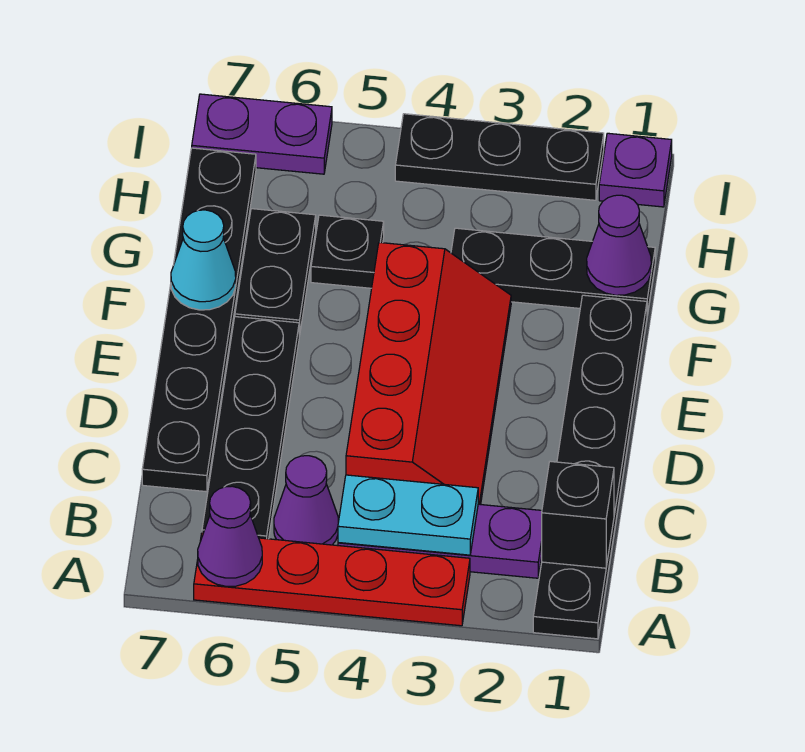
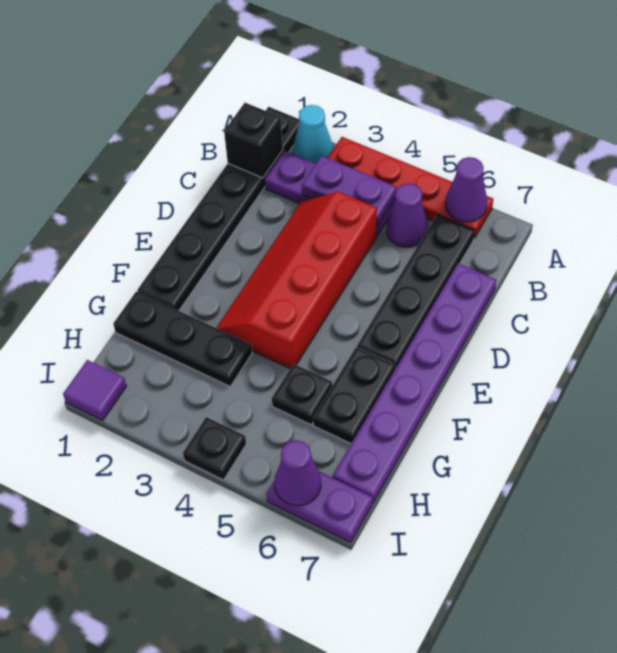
cyan plate B3:B4 level 2 -> purple plate B3:B4 level 2
black plate C7:H7 level 1 -> purple plate C7:H7 level 1
cyan cone F7 level 2 -> cyan cone A2 level 1
purple cone G1 level 2 -> purple cone I6 level 2
purple plate I1 level 1 -> purple tile I1 level 1
black plate I2:I4 level 1 -> black plate I4 level 1

